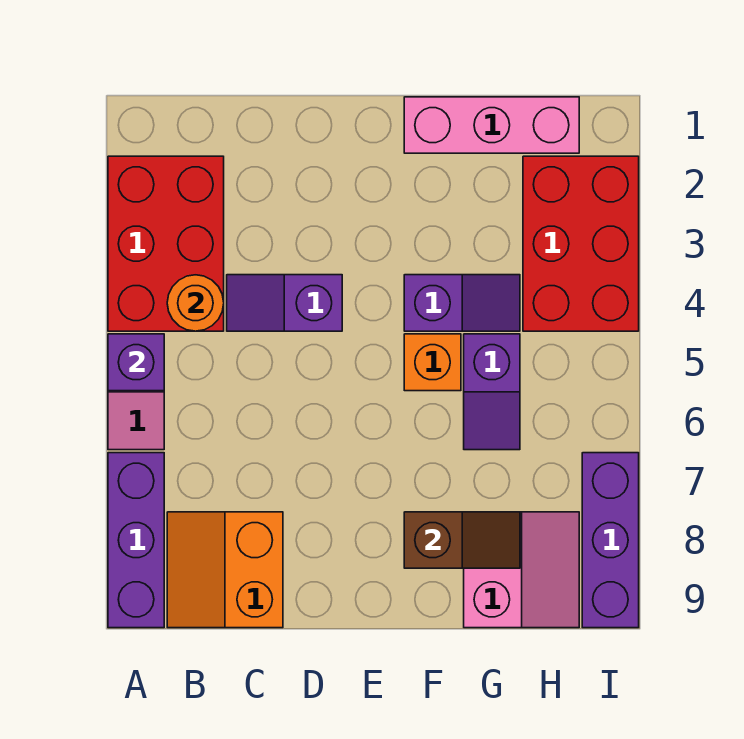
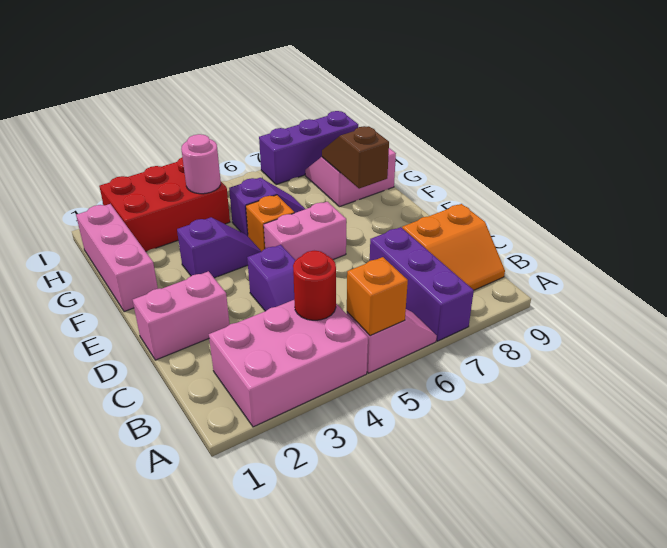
red brick A2:B4 level 1 -> pink brick A2:B4 level 1
purple brick A5 level 2 -> orange brick A5 level 2
purple brick A7:A9 level 1 -> purple brick A7:C7 level 1
orange round brick B4 level 2 -> red round brick B4 level 2
none -> pink brick D1:D2 level 1
none -> pink brick E5:E6 level 1
purple slope F4:G4 level 1 top F -> purple slope F3:F4 level 1 top 3
none -> pink round brick H4 level 2

